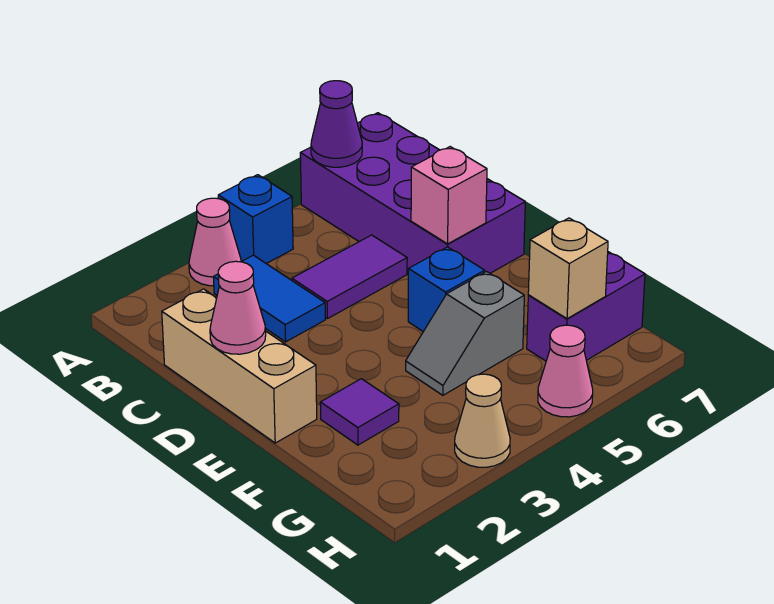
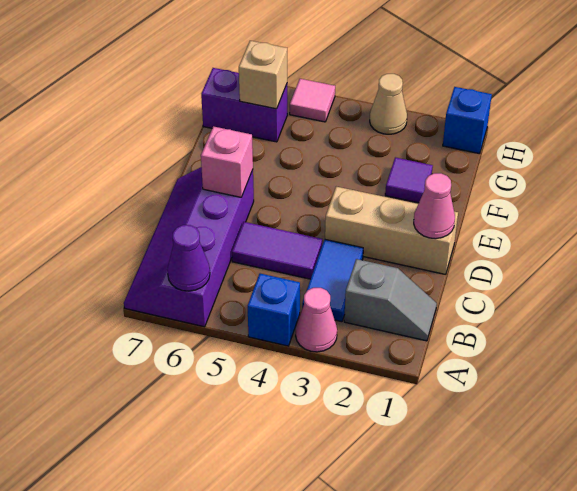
purple brick A6:D7 level 1 -> purple slope A6:D7 level 1 top 6
tan brick C1:E1 level 1 -> tan brick D1:D3 level 1
blue brick E5 level 1 -> blue brick H1 level 1
grey slope F4:F5 level 1 top 5 -> grey slope B1:B2 level 1 top 2
pink cone H5 level 1 -> pink tile H5 level 1

